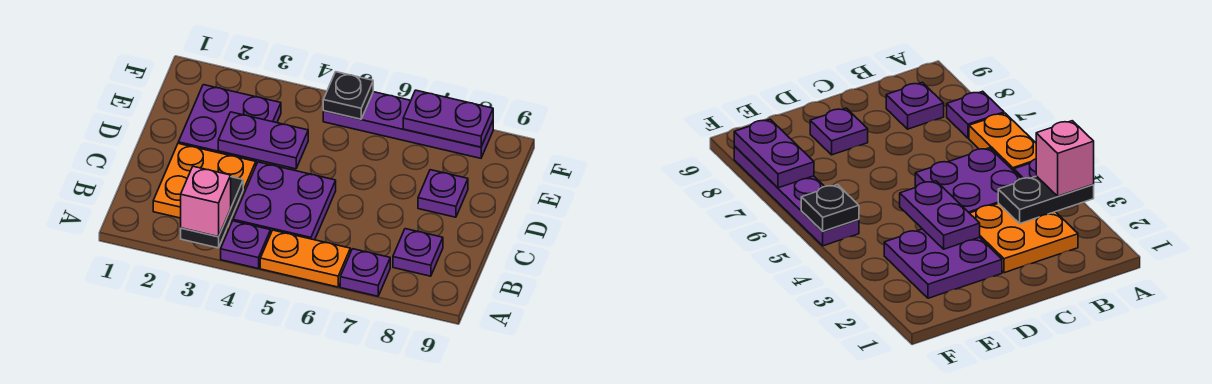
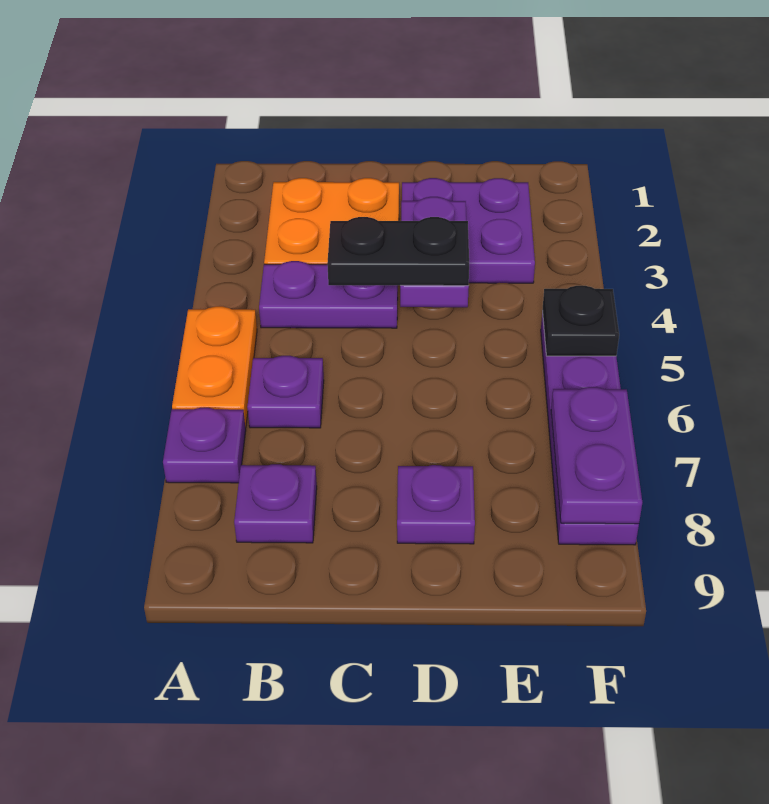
black plate A3:B3 level 2 -> black plate C4:D4 level 3
pink brick A3 level 3 -> none
purple plate A4 level 1 -> purple plate B6 level 1
purple plate B4:C5 level 1 -> purple plate B4:C4 level 1

